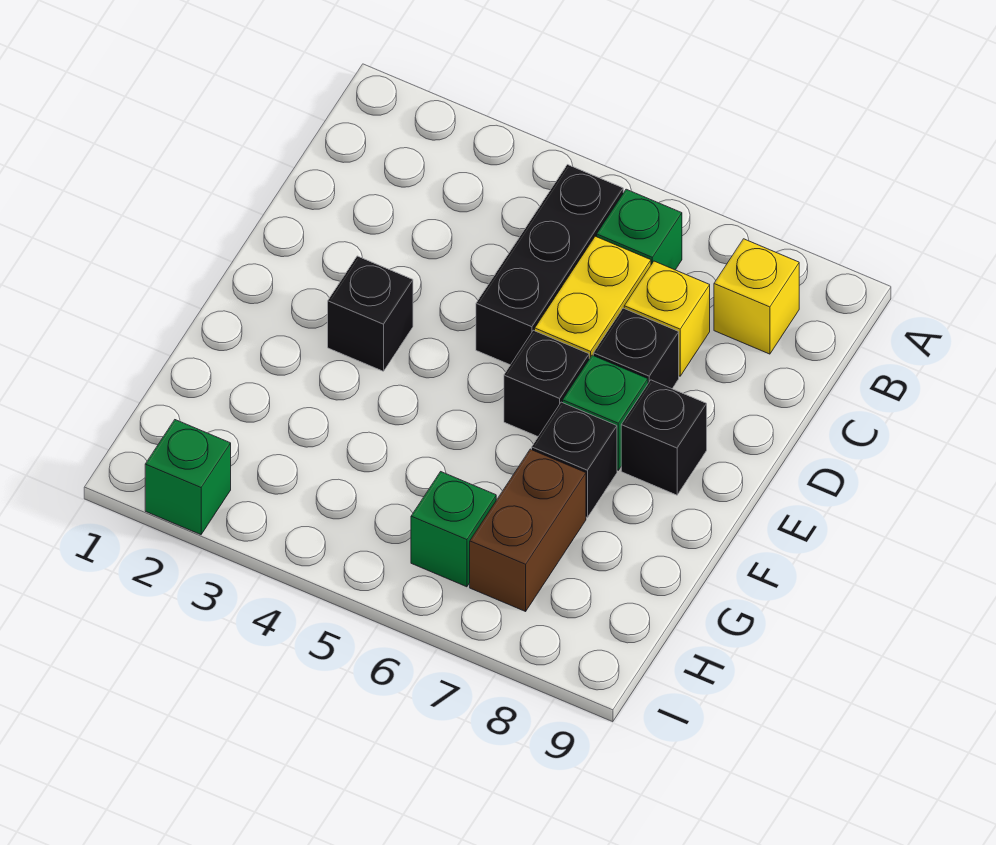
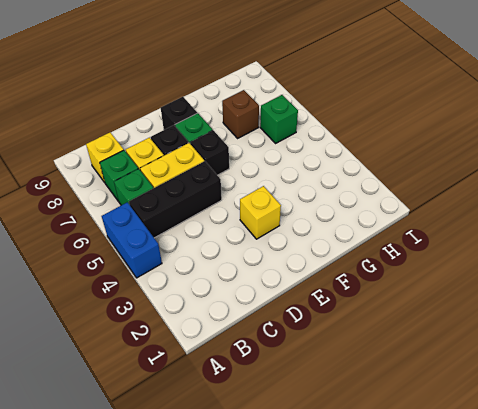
none -> blue brick A4:A5 level 1
black brick E3 level 1 -> yellow brick E3 level 1
black brick F7 level 1 -> none
brown brick G7:H7 level 1 -> brown brick G7 level 1
green brick I2 level 1 -> green brick B7 level 1

